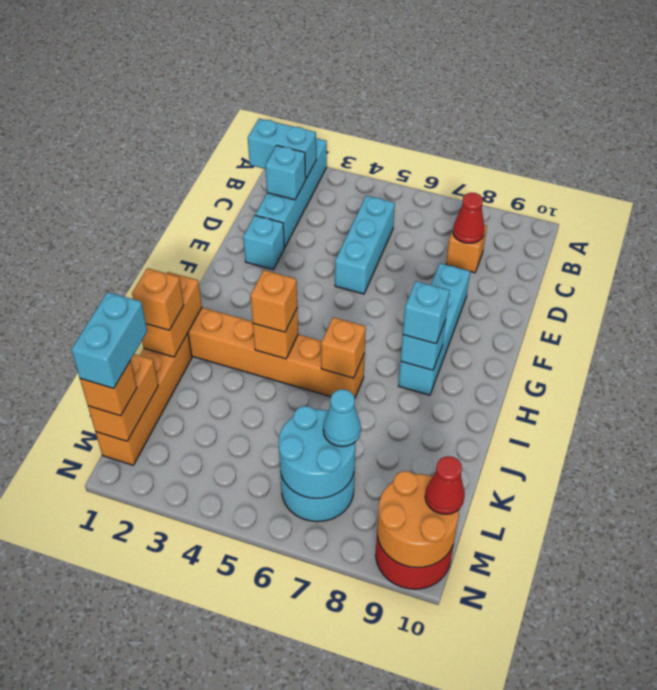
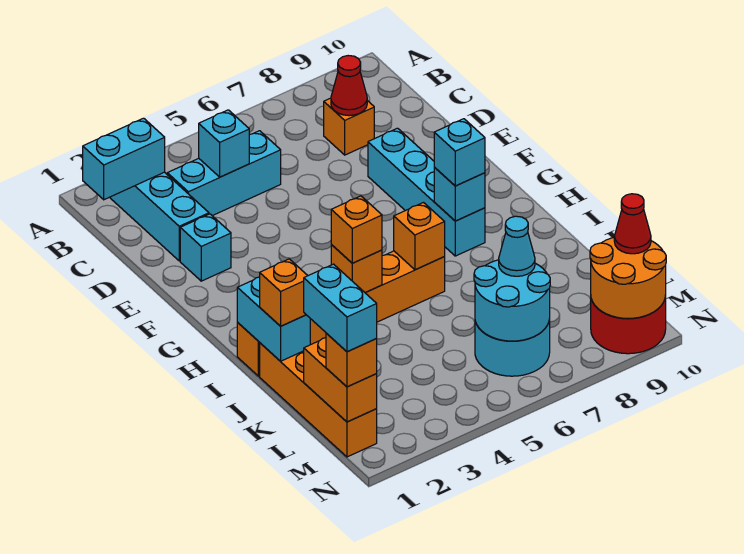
cyan brick C2 level 2 -> cyan brick C4 level 2
cyan brick C5:E5 level 1 -> cyan brick C3:C5 level 1
orange brick I1:J1 level 2 -> cyan brick I1:J1 level 2

